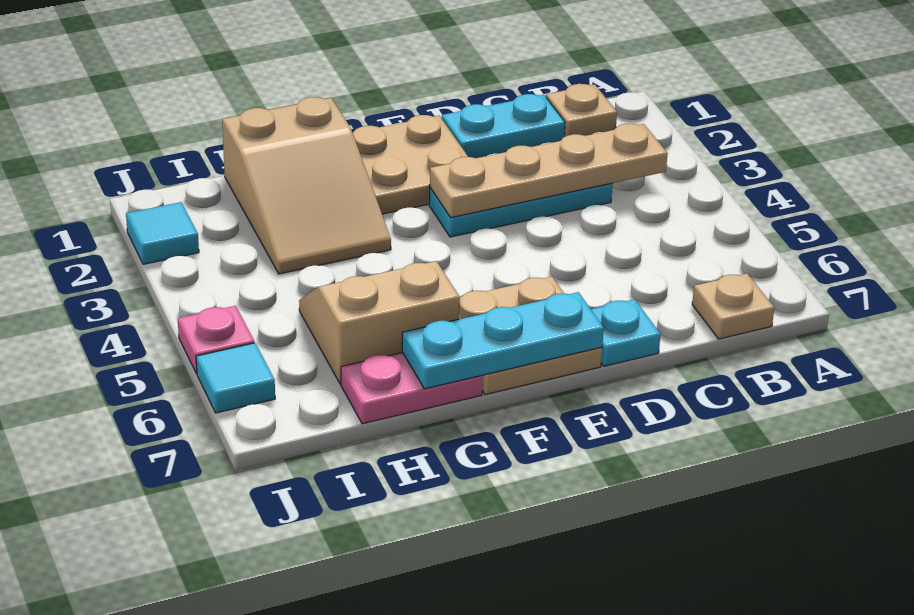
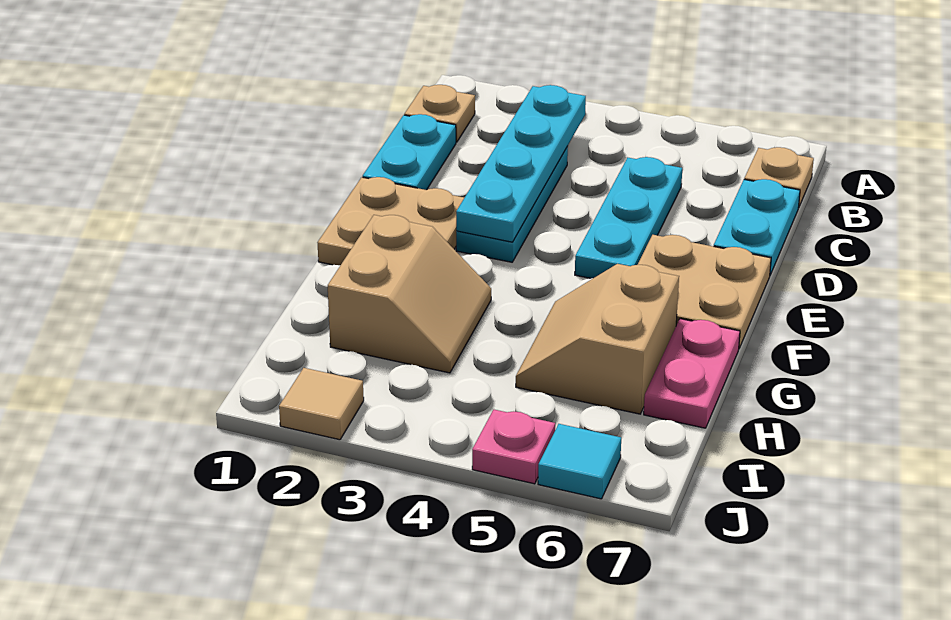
tan plate B3:E3 level 2 -> cyan plate B3:E3 level 2
cyan plate D7 level 1 -> cyan plate C7:D7 level 1
cyan plate E7:G7 level 2 -> cyan plate C5:E5 level 1
tan slope G1:H3 level 1 top 1 -> tan slope G2:H3 level 1 top 2
cyan tile J2 level 1 -> tan tile J2 level 1

